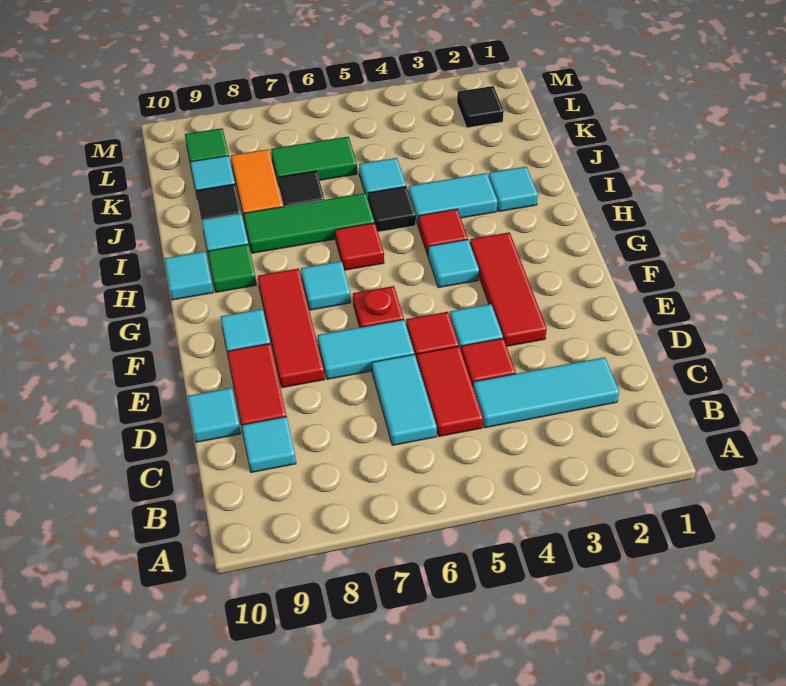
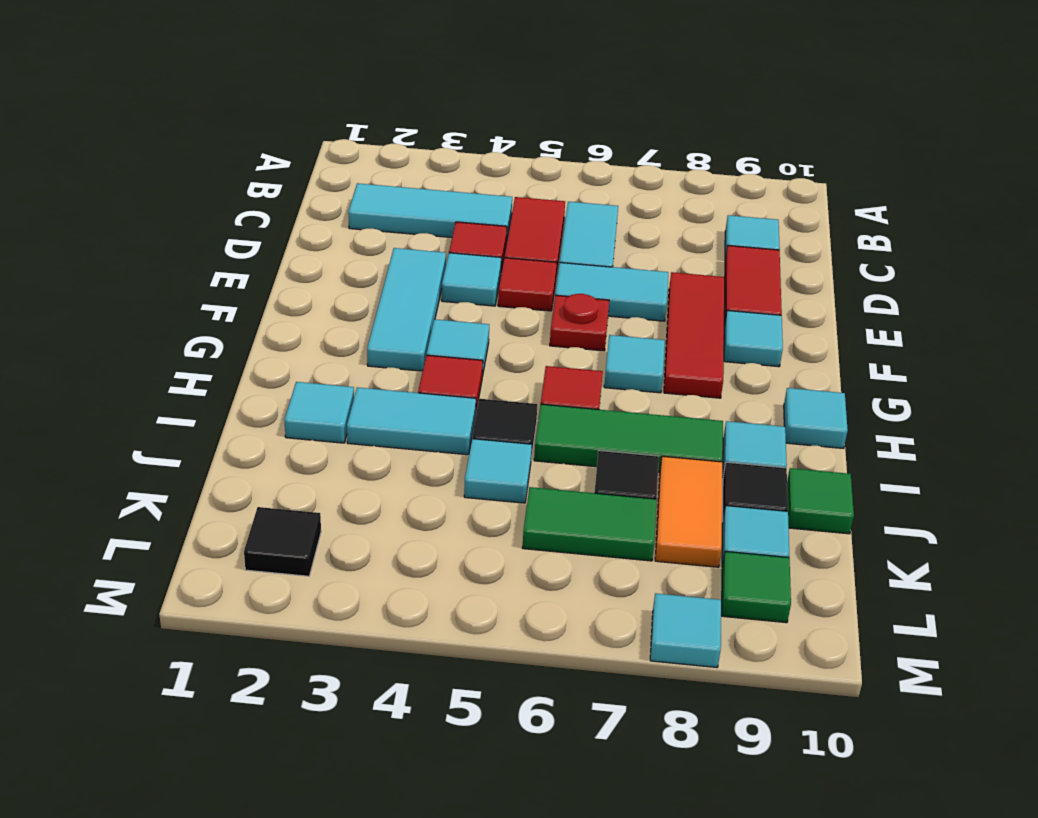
cyan tile D10 level 1 -> cyan tile M8 level 1
red tile E3:G3 level 1 -> cyan tile E3:G3 level 1
green tile H9 level 1 -> green tile J10 level 1

